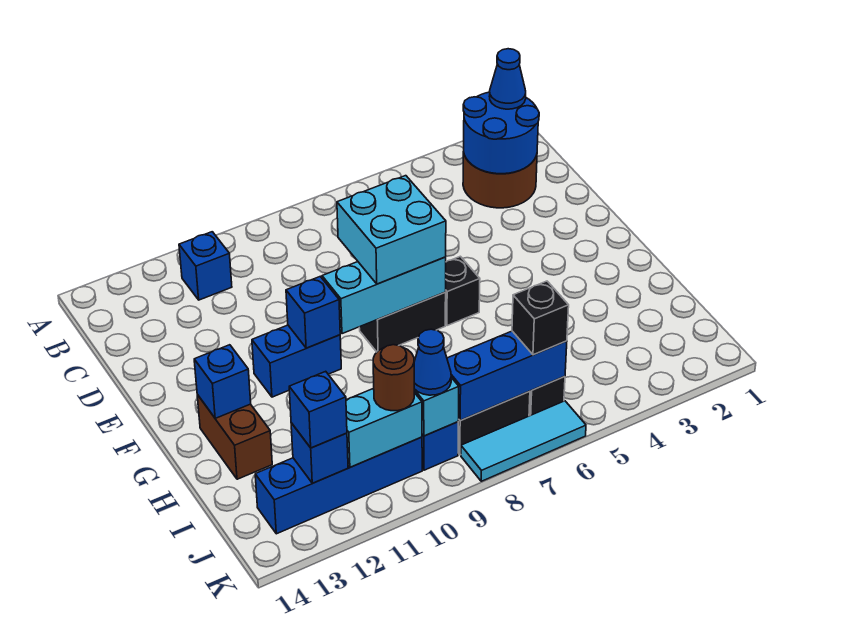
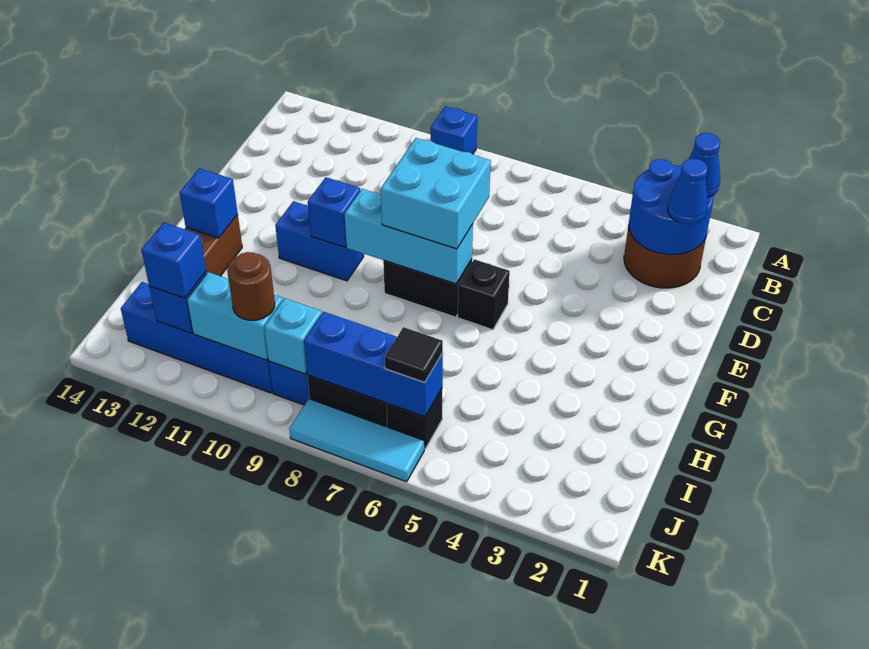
blue brick B11 level 1 -> blue brick A9 level 1
black brick J6 level 3 -> black tile J6 level 3
blue cone J9 level 3 -> blue cone C2 level 3

